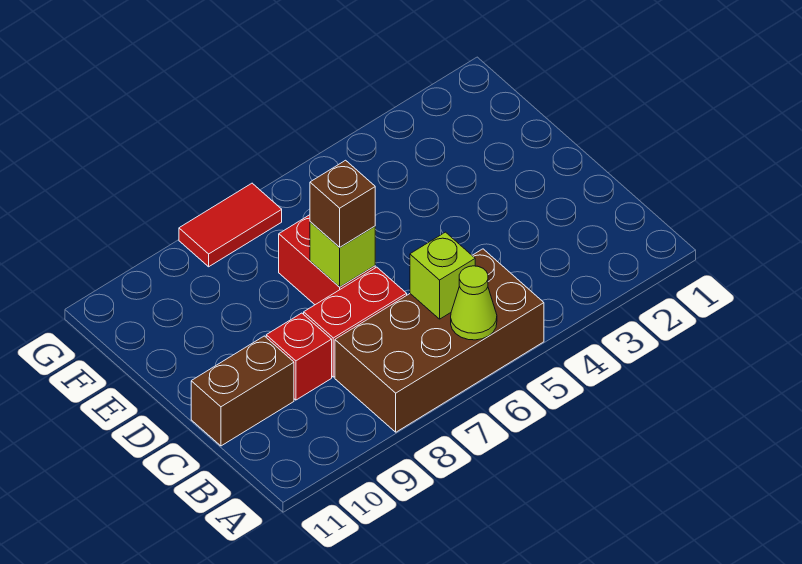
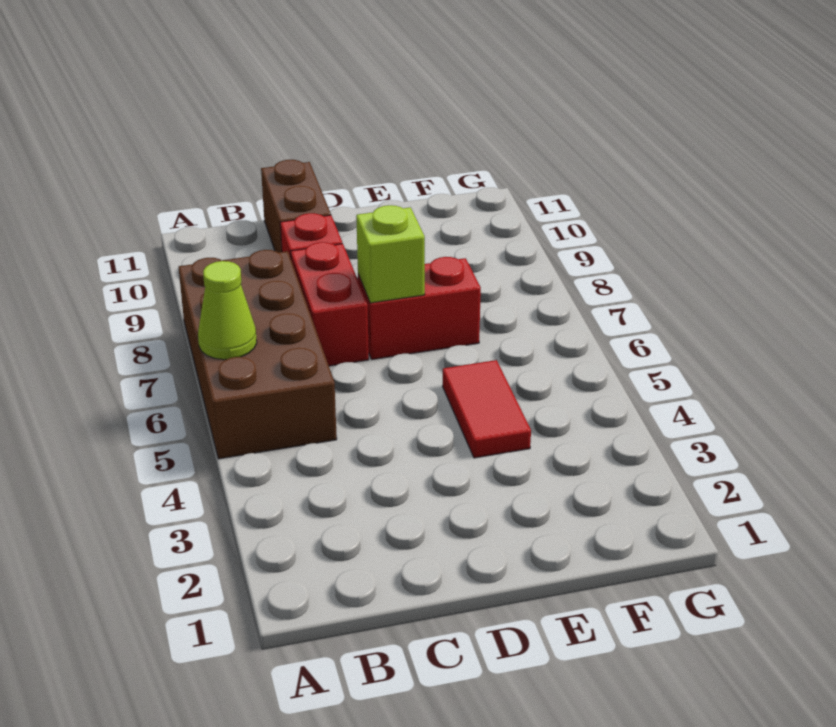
lime brick B6 level 2 -> none
brown brick D7 level 3 -> none
red tile G7:G8 level 1 -> red tile E4:E5 level 1

